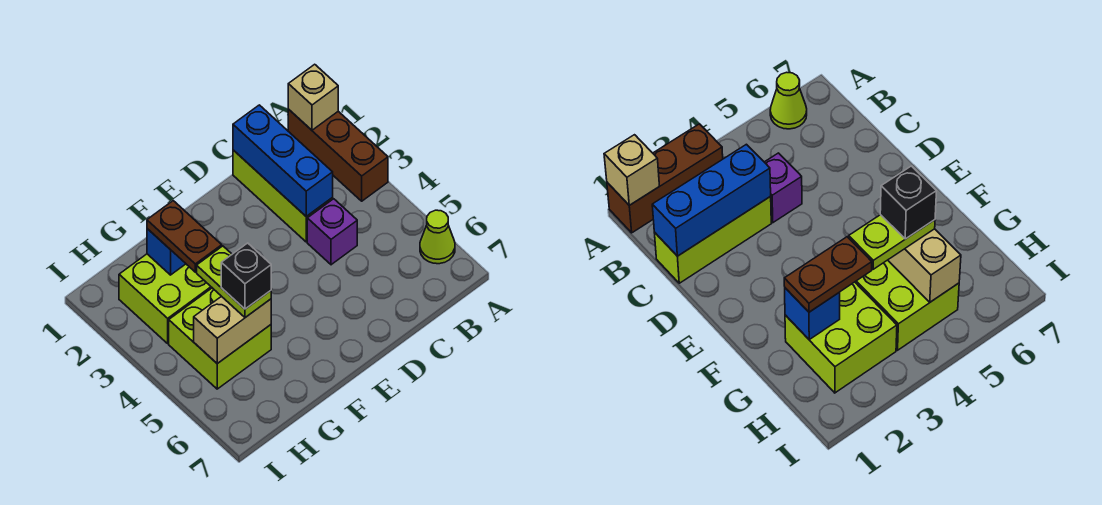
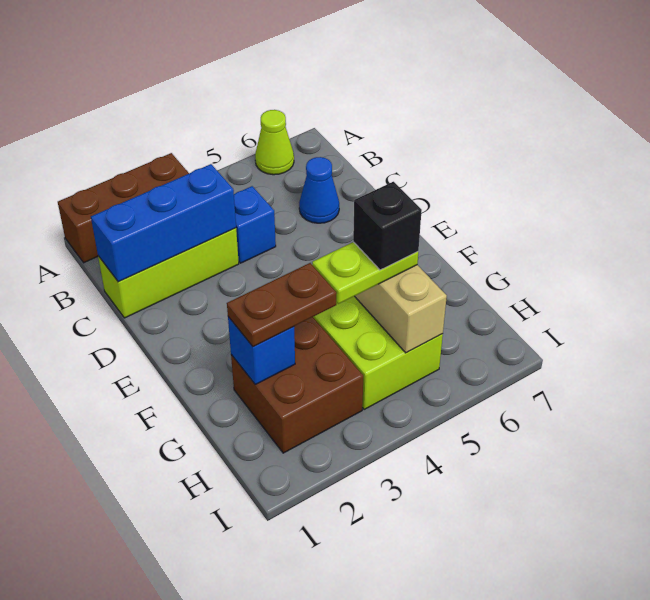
tan brick A1 level 2 -> none
purple brick C4 level 1 -> blue brick C4 level 1
none -> blue cone C6 level 1
lime brick G2:H3 level 1 -> brown brick G2:H3 level 1

